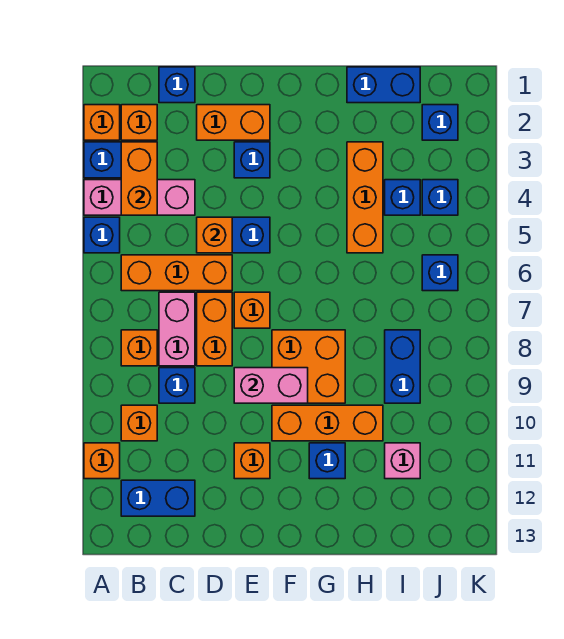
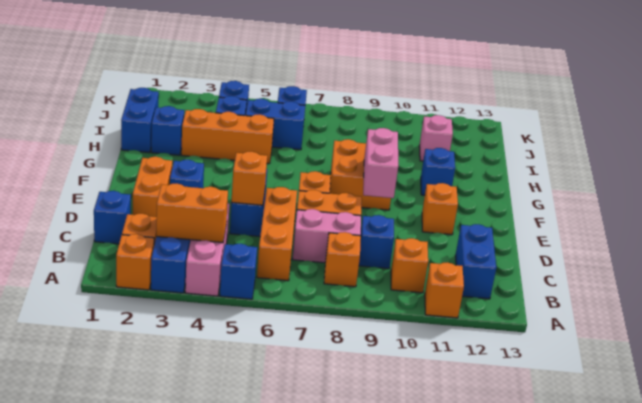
orange brick F10:H10 level 1 -> none
blue brick I8:I9 level 1 -> blue brick I5:I6 level 1
blue brick J2 level 1 -> blue brick H2 level 1

